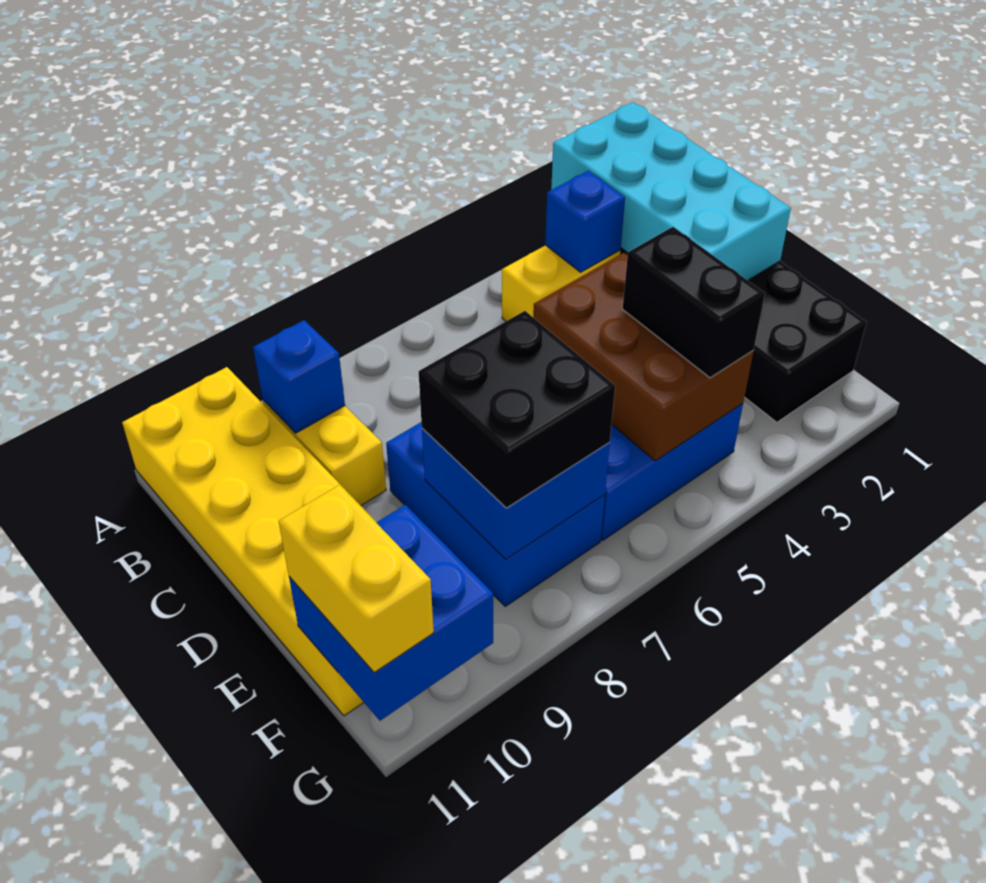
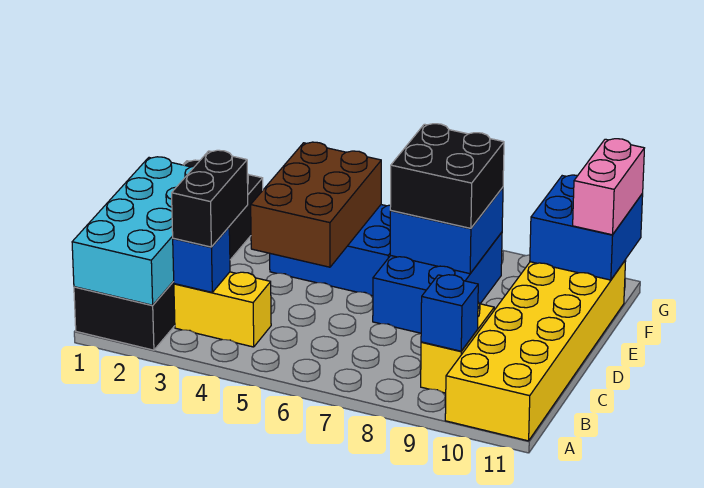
black brick E4:F4 level 3 -> black brick B3:C3 level 3
yellow brick F11:G11 level 3 -> pink brick F11:G11 level 3

